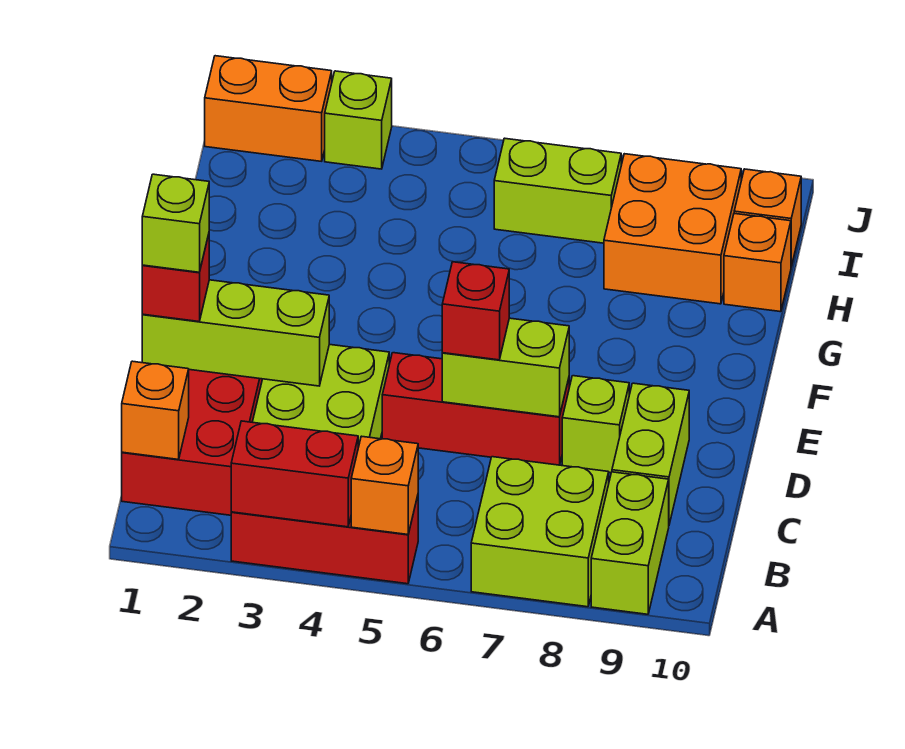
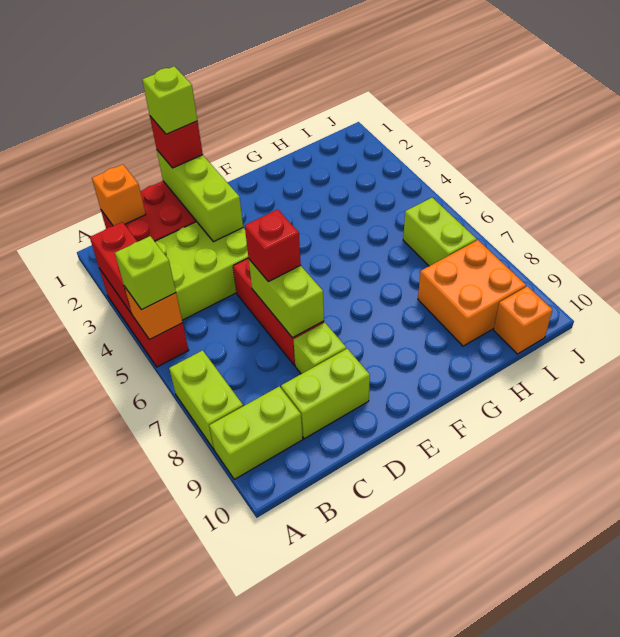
lime brick A7:B8 level 1 -> lime brick A7:A8 level 1
orange brick H10 level 1 -> none
orange brick J1:J2 level 1 -> none
lime brick J3 level 1 -> lime brick A5 level 3

